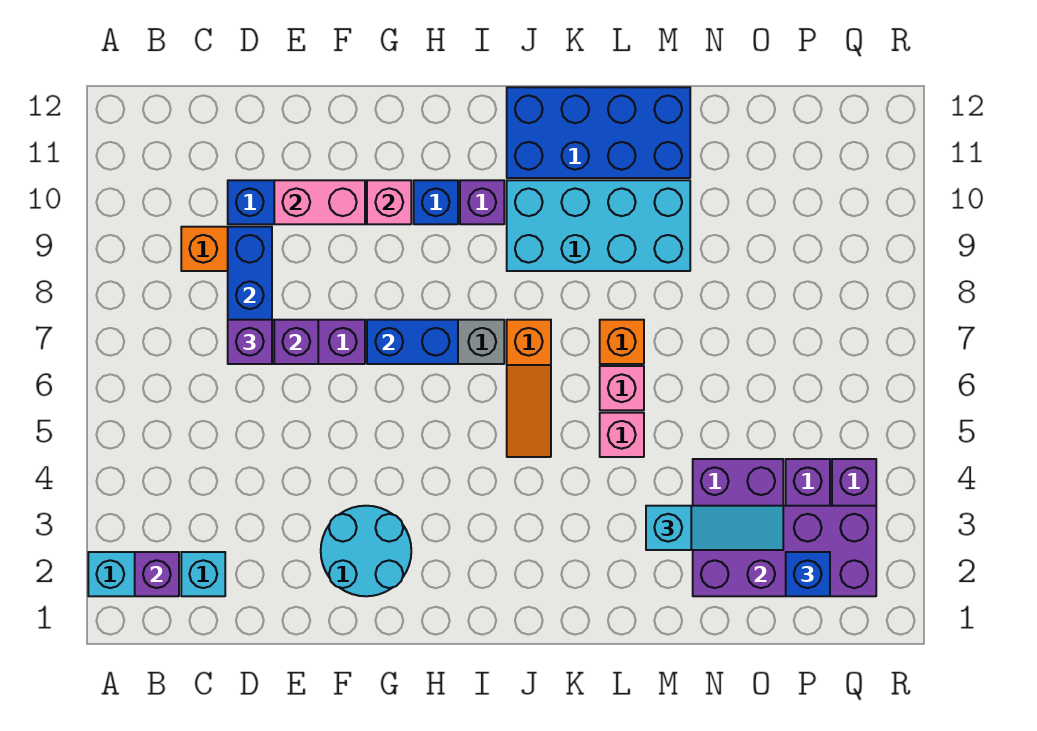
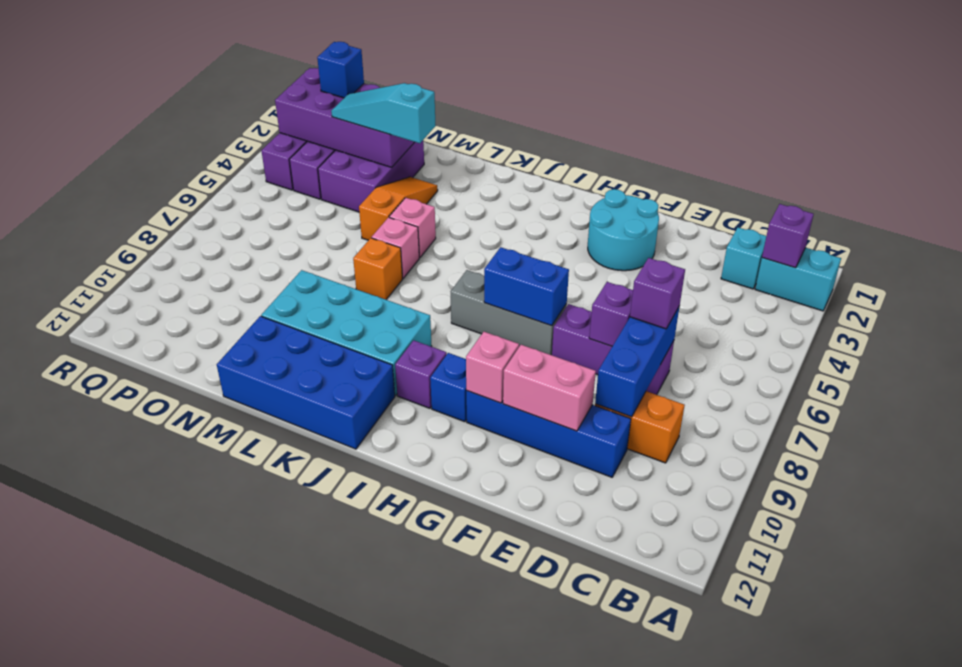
orange slope J5:J7 level 1 top 7 -> orange slope M3:M5 level 1 top 5

